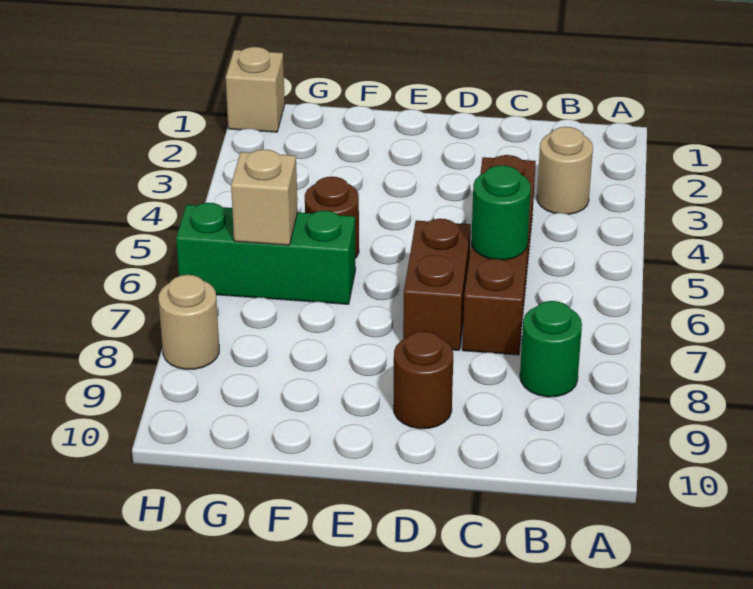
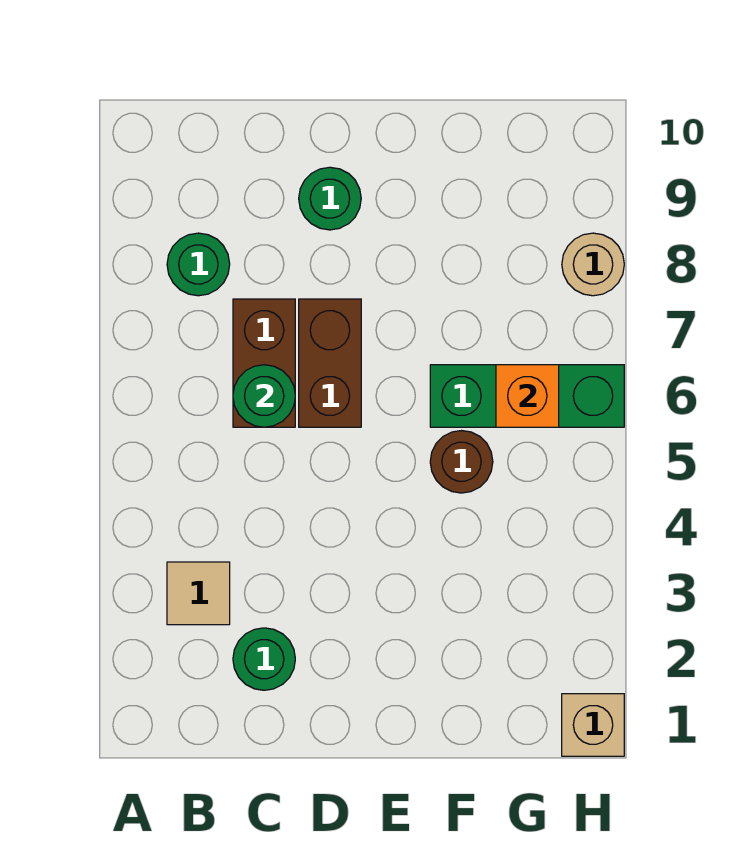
tan round brick B3 level 1 -> tan tile B3 level 1
none -> green round brick C2 level 1
brown brick C4:C7 level 1 -> brown brick C6:C7 level 1
brown round brick D9 level 1 -> green round brick D9 level 1
tan brick G6 level 2 -> orange brick G6 level 2

